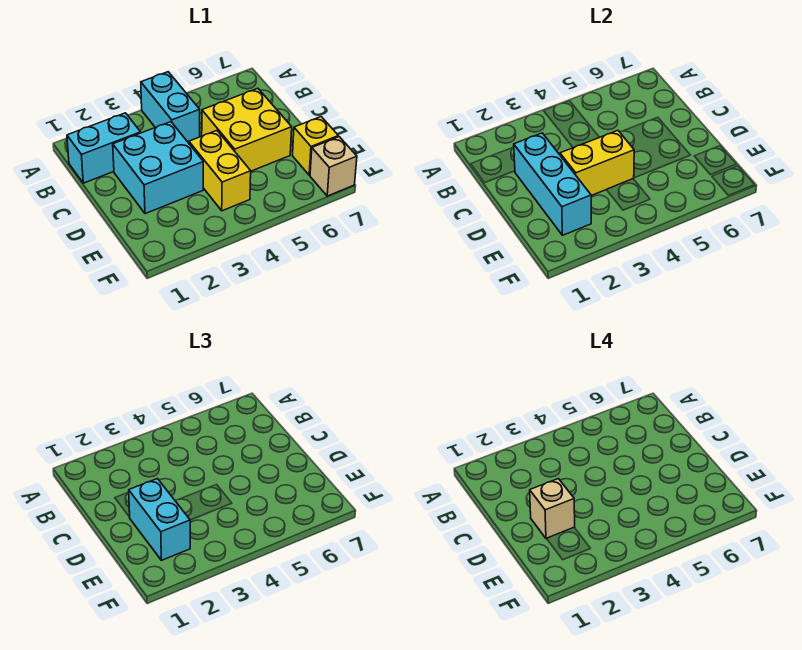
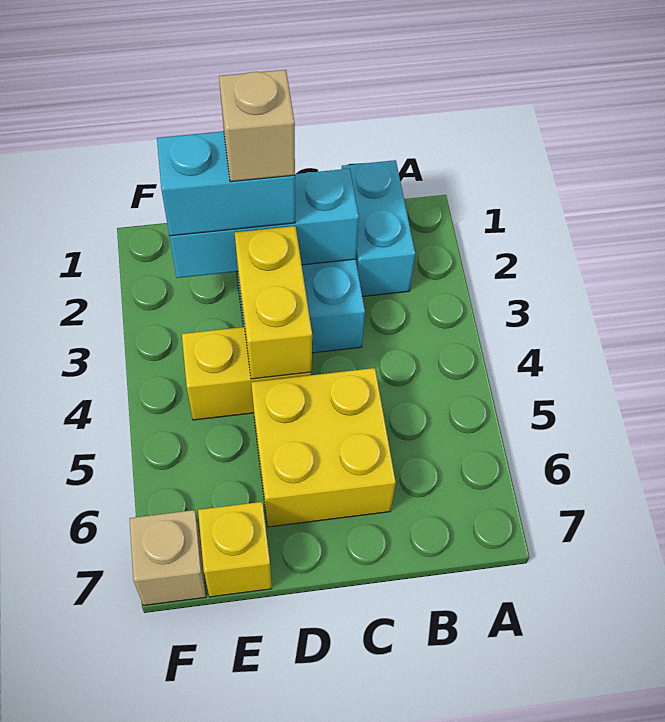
cyan brick A4:B4 level 1 -> none

